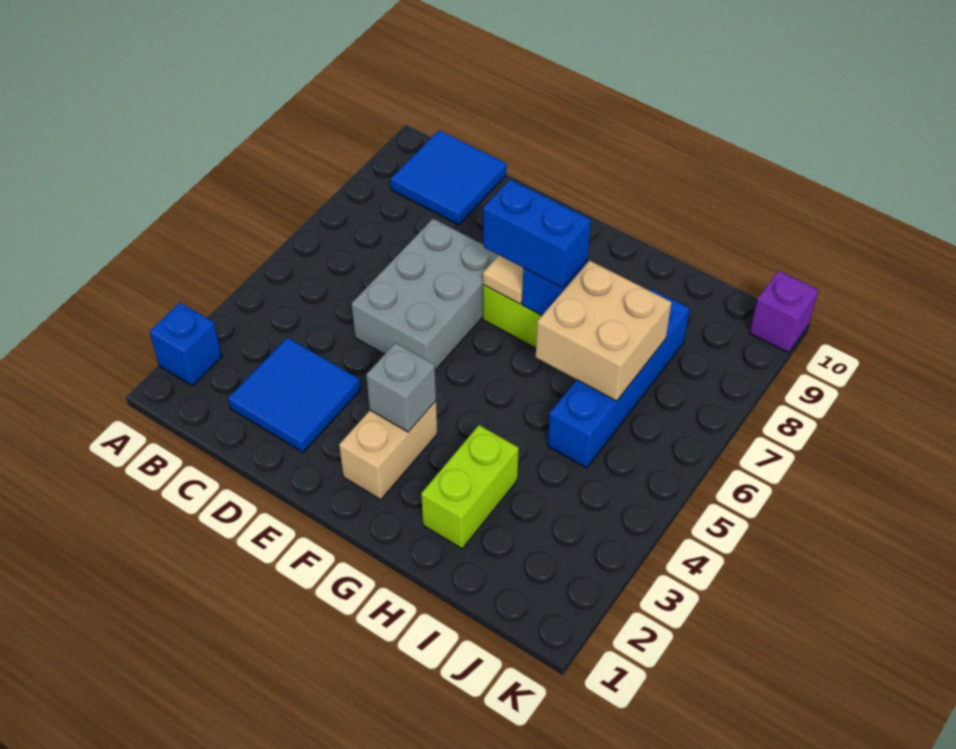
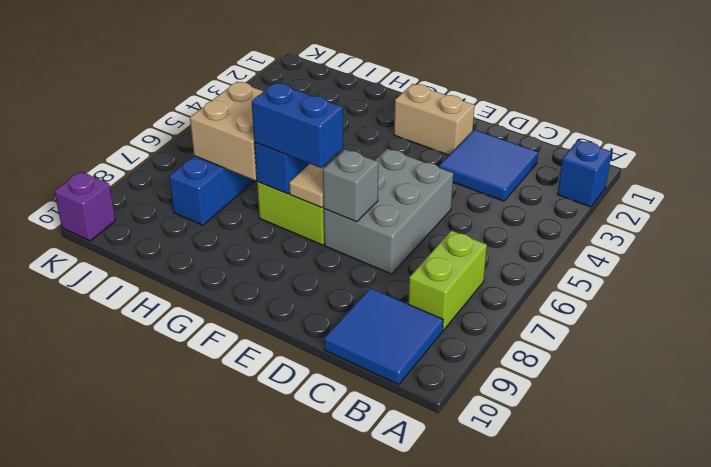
tan brick F2:F3 level 1 -> tan brick E2:F2 level 1
grey brick F3 level 2 -> grey brick E7 level 2
lime brick H2:H3 level 1 -> lime brick B7:B8 level 1

